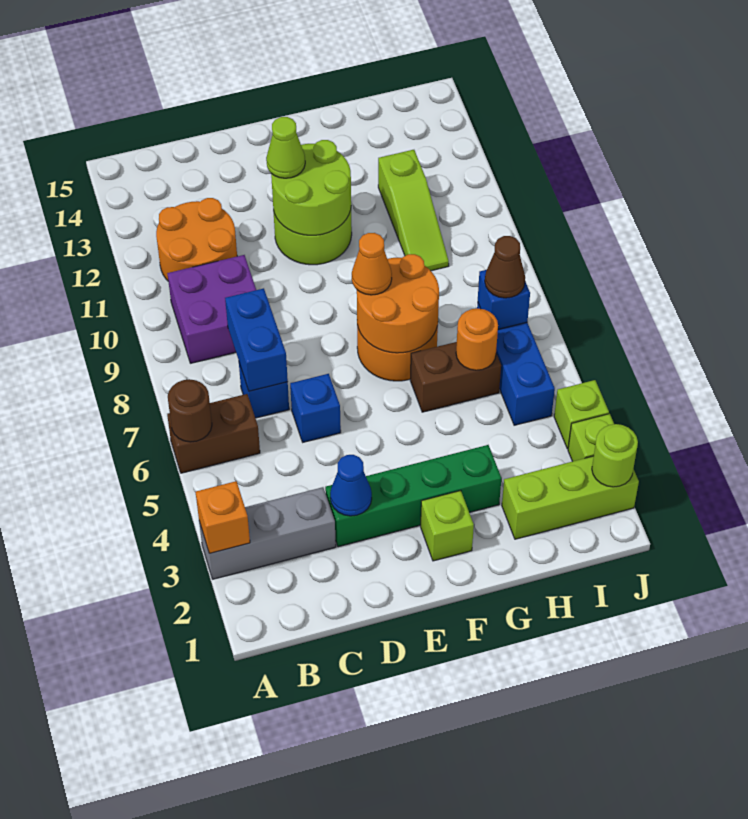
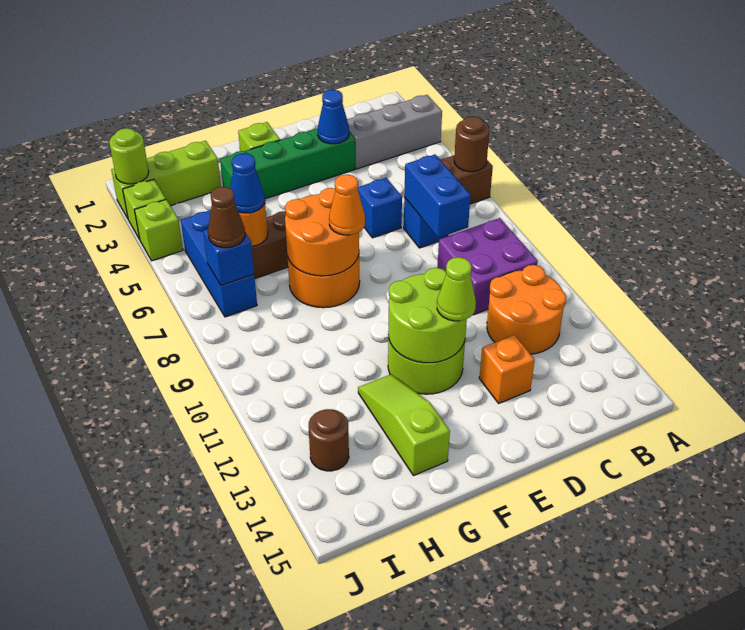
orange brick A3 level 2 -> orange brick D13 level 1
none -> blue cone H6 level 3
lime slope H10:H12 level 1 top 12 -> lime slope G12:G14 level 1 top 14
none -> brown round brick I13 level 1

